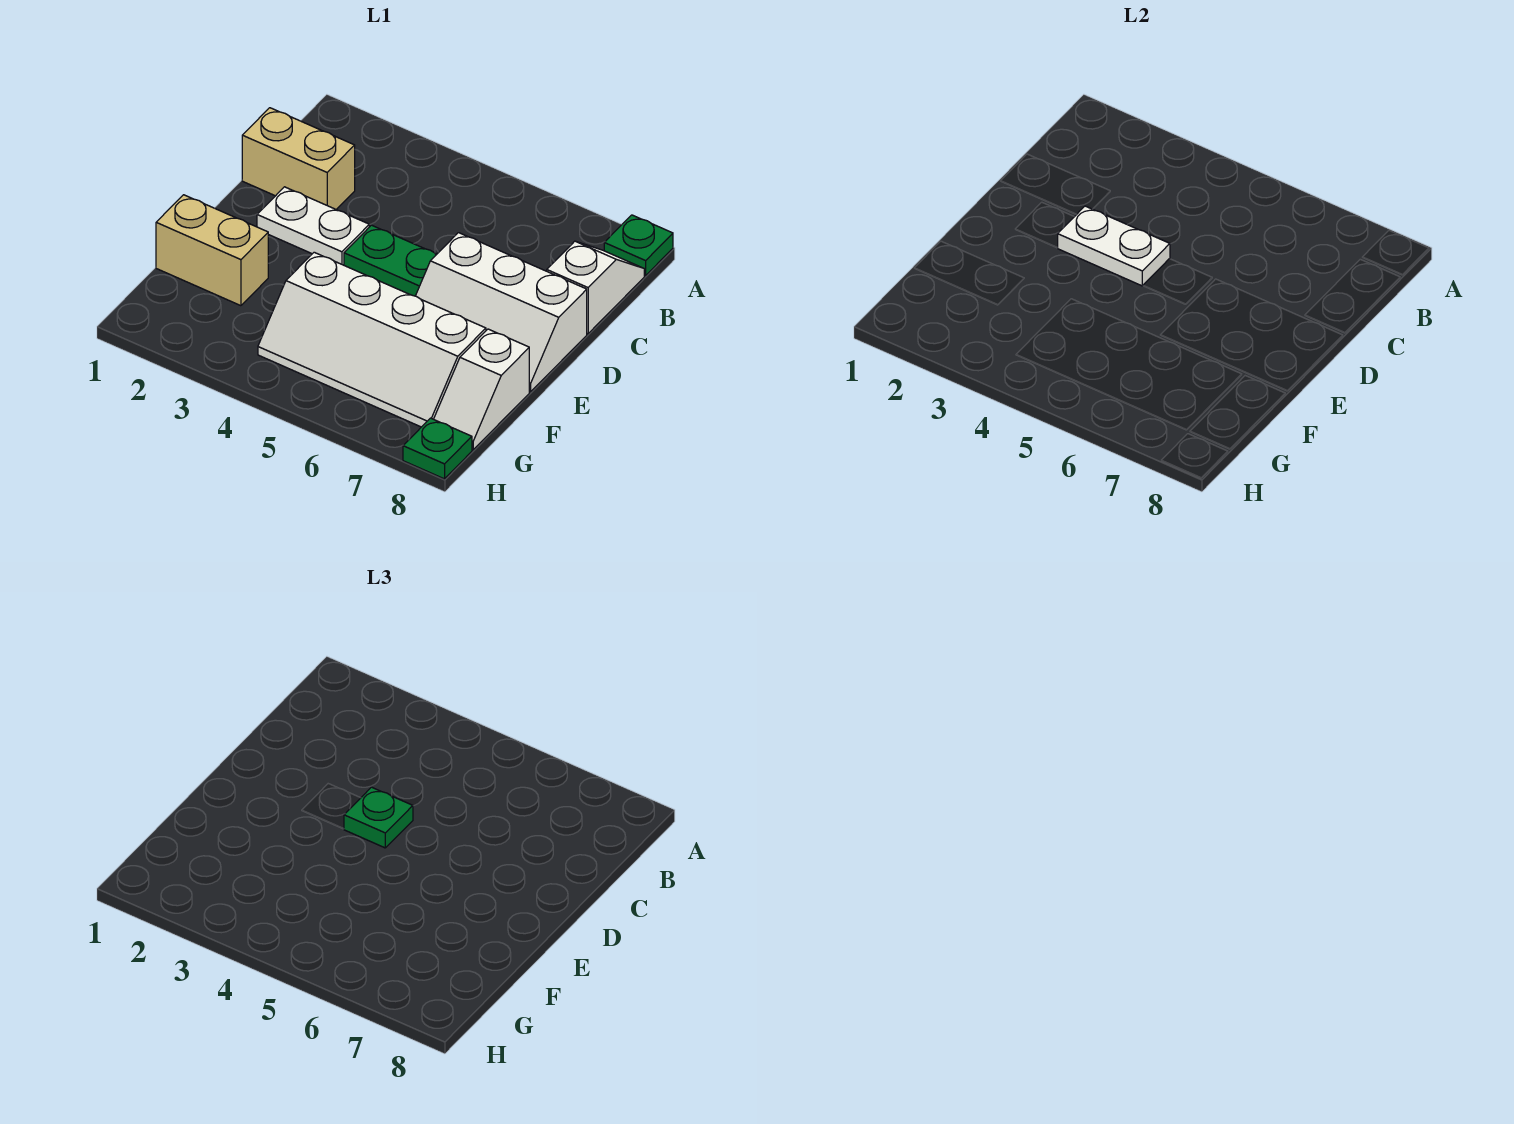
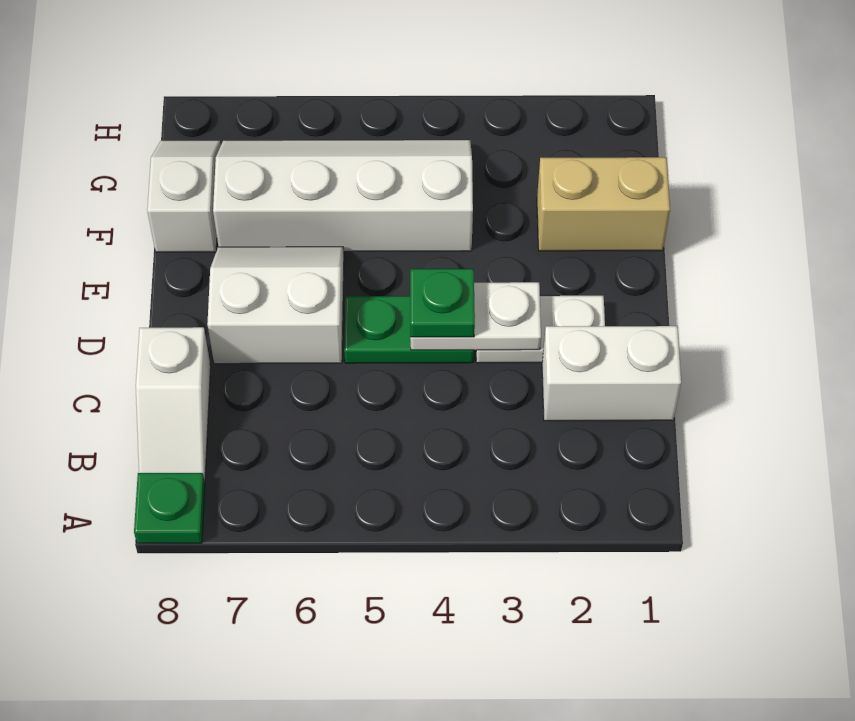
tan brick C1:C2 level 1 -> white brick C1:C2 level 1
white slope D6:E8 level 1 top D -> white slope D6:E7 level 1 top D
green plate H8 level 1 -> none

